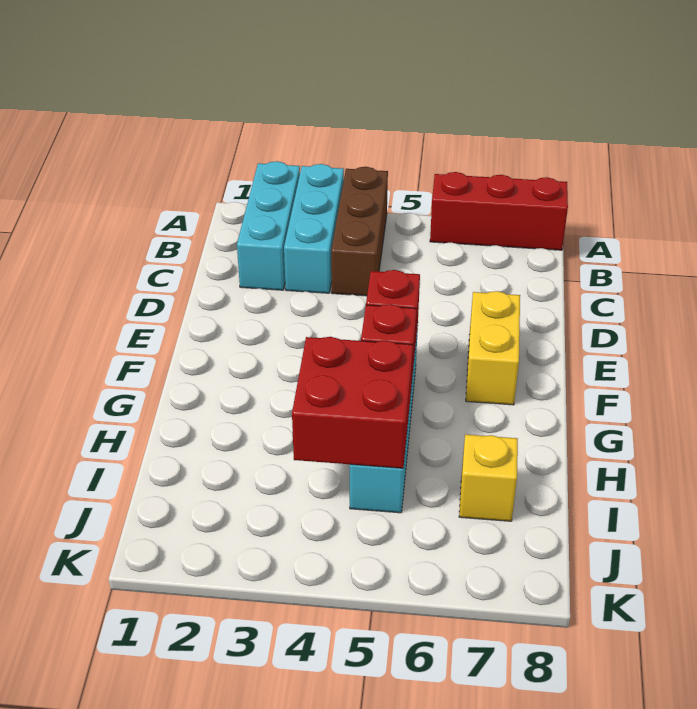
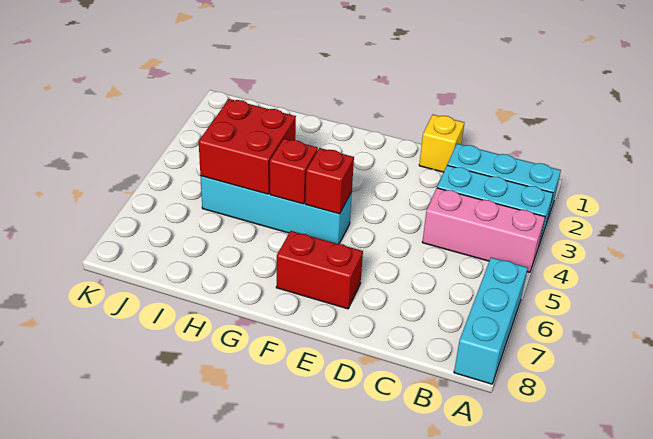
brown brick A4:C4 level 1 -> pink brick A4:C4 level 1
red brick A6:A8 level 1 -> cyan brick A6:A8 level 1
yellow brick E7:F7 level 1 -> red brick E7:F7 level 1
yellow brick I7 level 1 -> yellow brick D1 level 1

